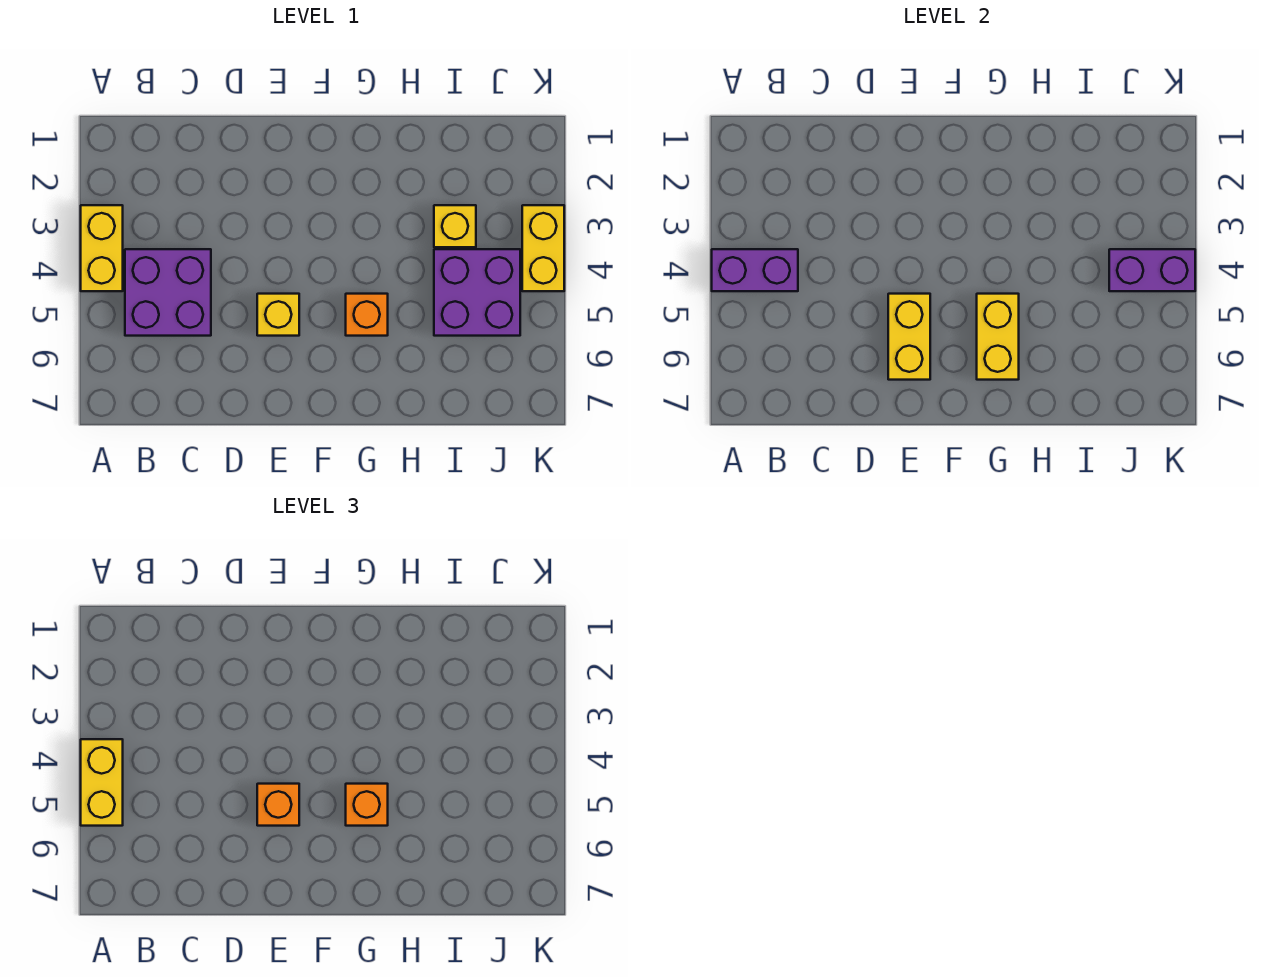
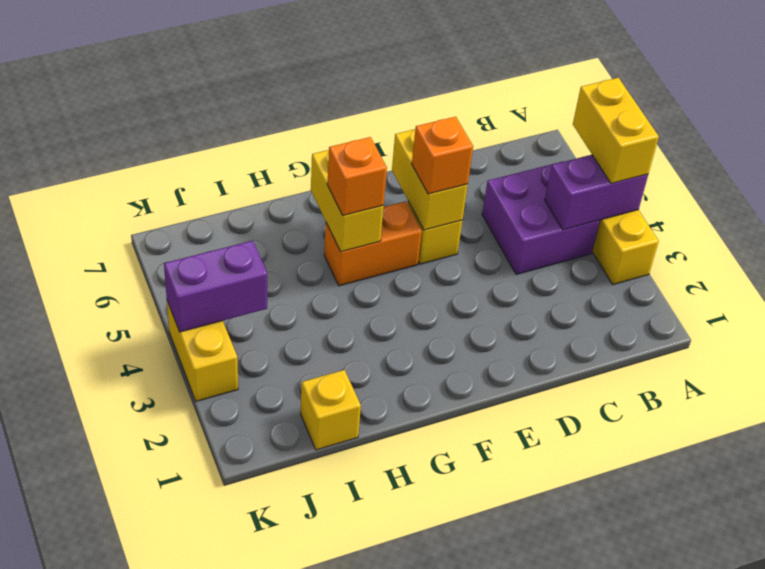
orange brick G5 level 1 -> orange brick F5:G5 level 1
yellow brick I3 level 1 -> yellow brick I1 level 1
purple brick I4:J5 level 1 -> none

